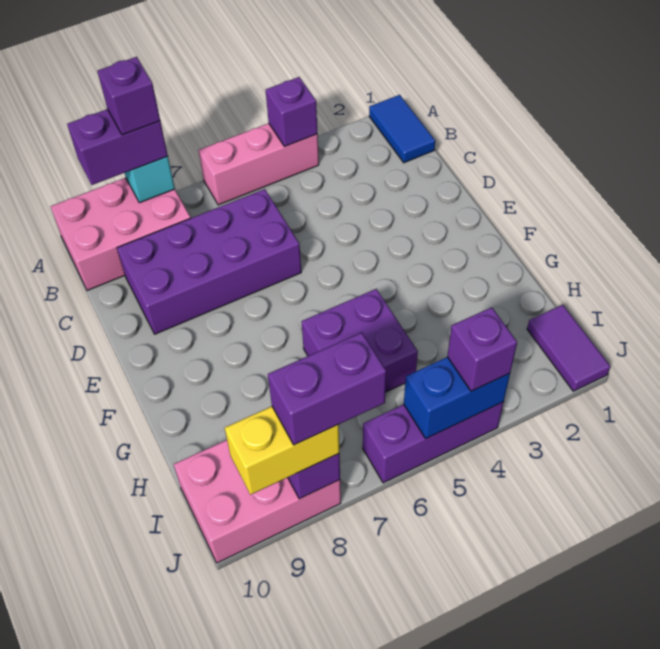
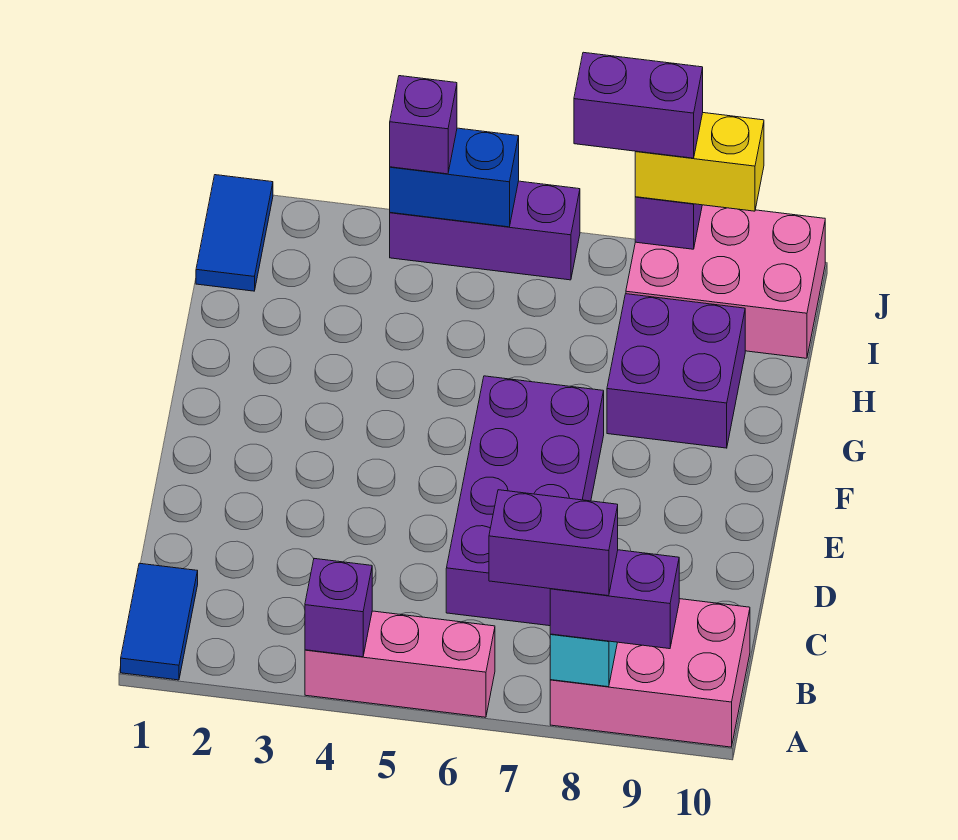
purple brick A8 level 4 -> purple brick A7:A8 level 4
purple brick C6:D9 level 1 -> purple brick C6:F7 level 1
purple brick G5:H6 level 1 -> purple brick G8:H9 level 1
purple tile I1:J1 level 1 -> blue tile I1:J1 level 1

